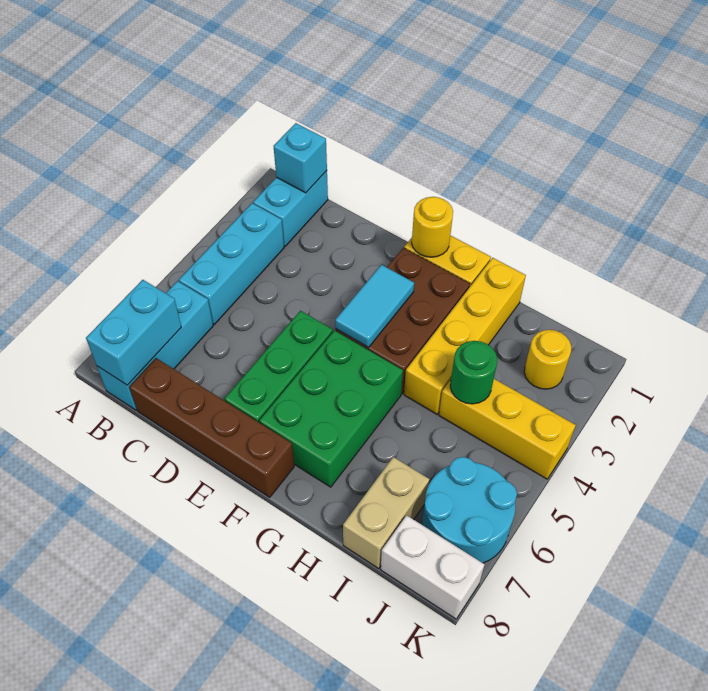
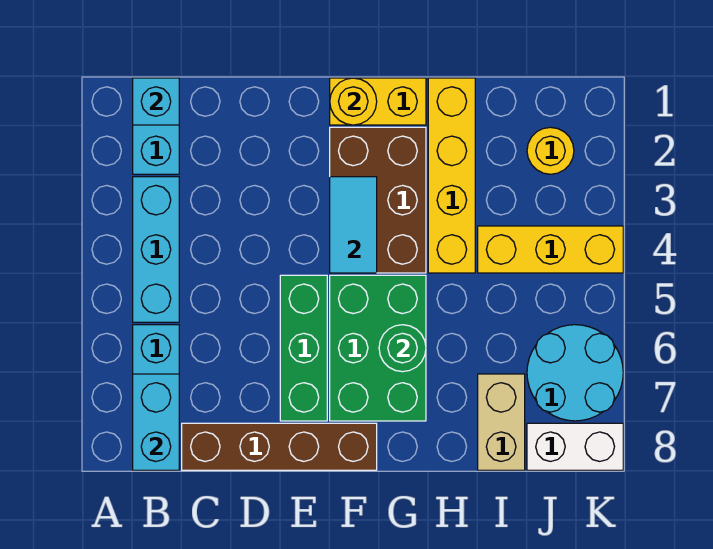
green round brick I4 level 2 -> green round brick G6 level 2

